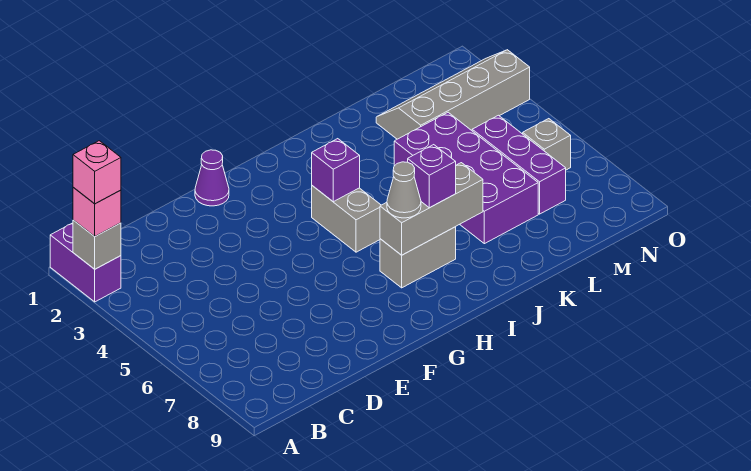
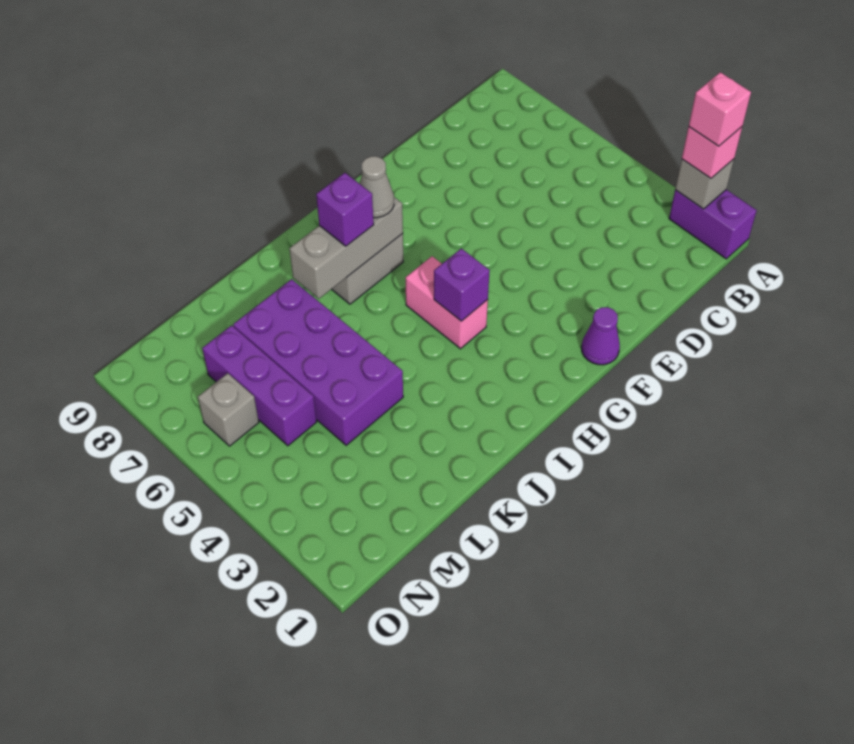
grey brick H4:H5 level 1 -> pink brick H4:H5 level 1
grey slope L2:O3 level 1 top 3 -> none

